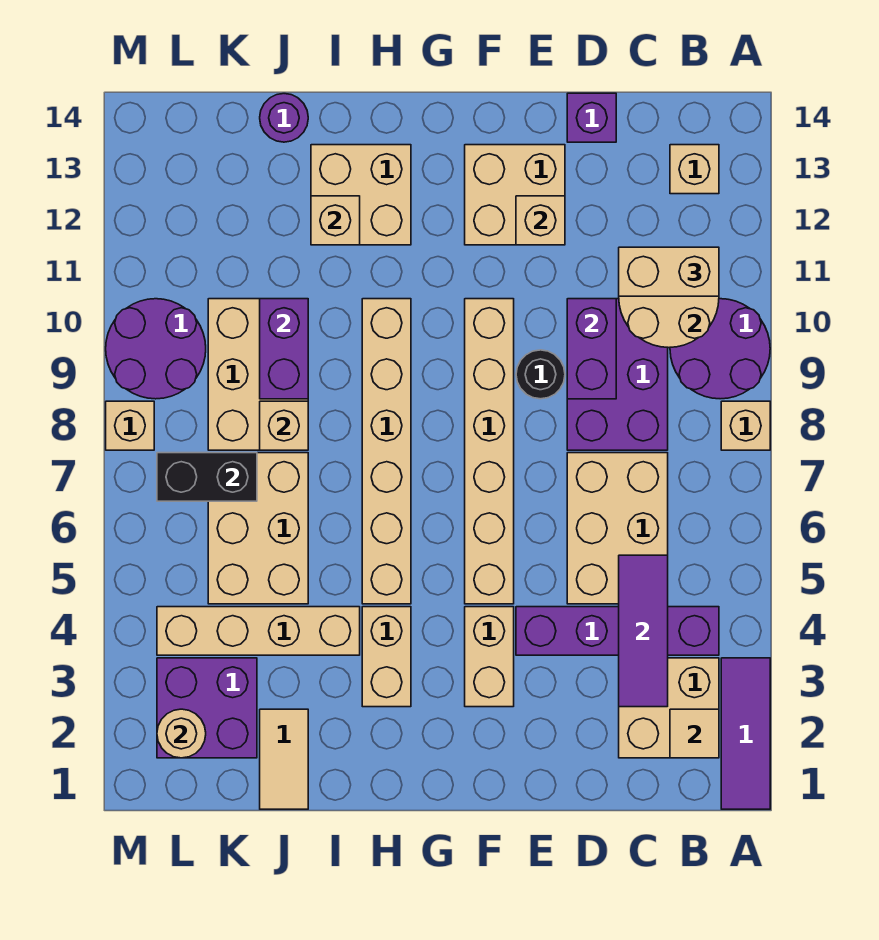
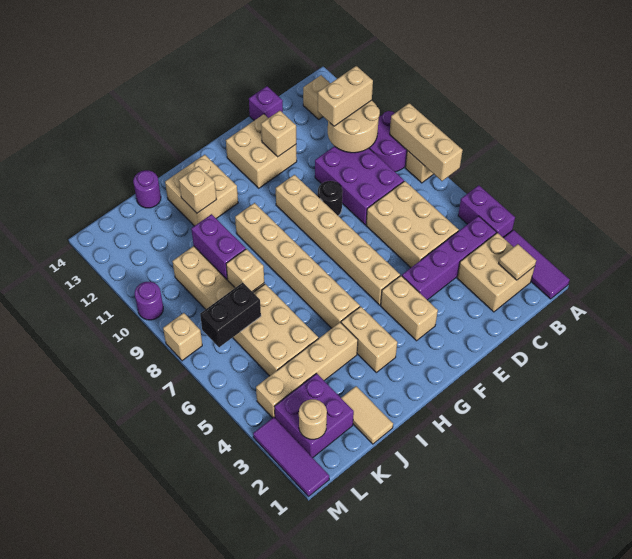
none -> tan brick A7:A9 level 2
purple tile C3:C5 level 2 -> purple tile M1:M3 level 1
purple brick D9:D10 level 2 -> purple brick A4:A5 level 1
purple round brick L9:M10 level 1 -> purple round brick M10 level 1

